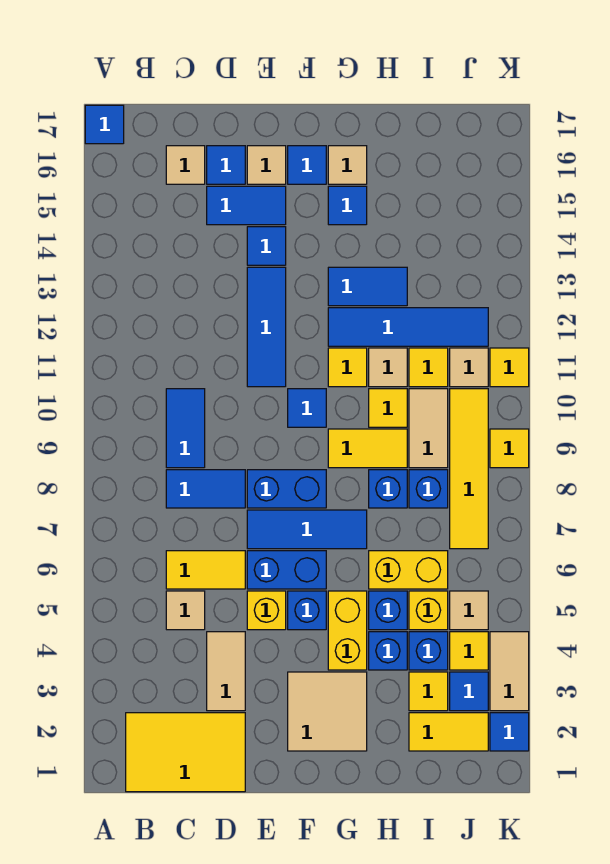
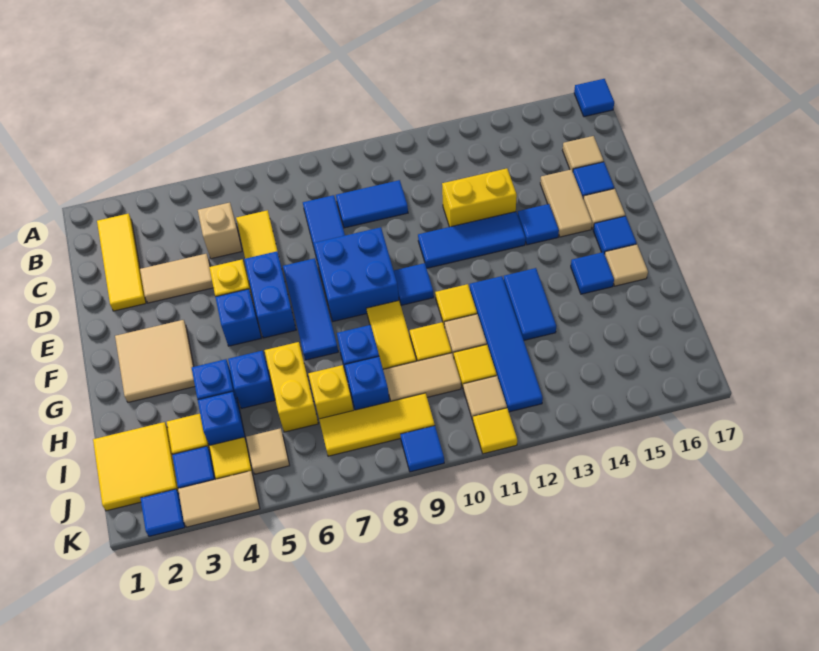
yellow tile B1:D2 level 1 -> yellow tile B2:D2 level 1
tan tile C5 level 1 -> tan brick C5 level 1
blue tile D15:E15 level 1 -> tan tile D15:E15 level 1
blue brick E8:F8 level 1 -> blue brick E8:F9 level 1
yellow brick G4:G5 level 1 -> yellow brick D12:D13 level 1
yellow tile I2:J2 level 1 -> yellow tile I1:J2 level 1
yellow brick I5 level 1 -> yellow brick I7 level 1
yellow tile J7:J10 level 1 -> yellow tile J7:J9 level 1
yellow tile K9 level 1 -> blue tile K9 level 1

